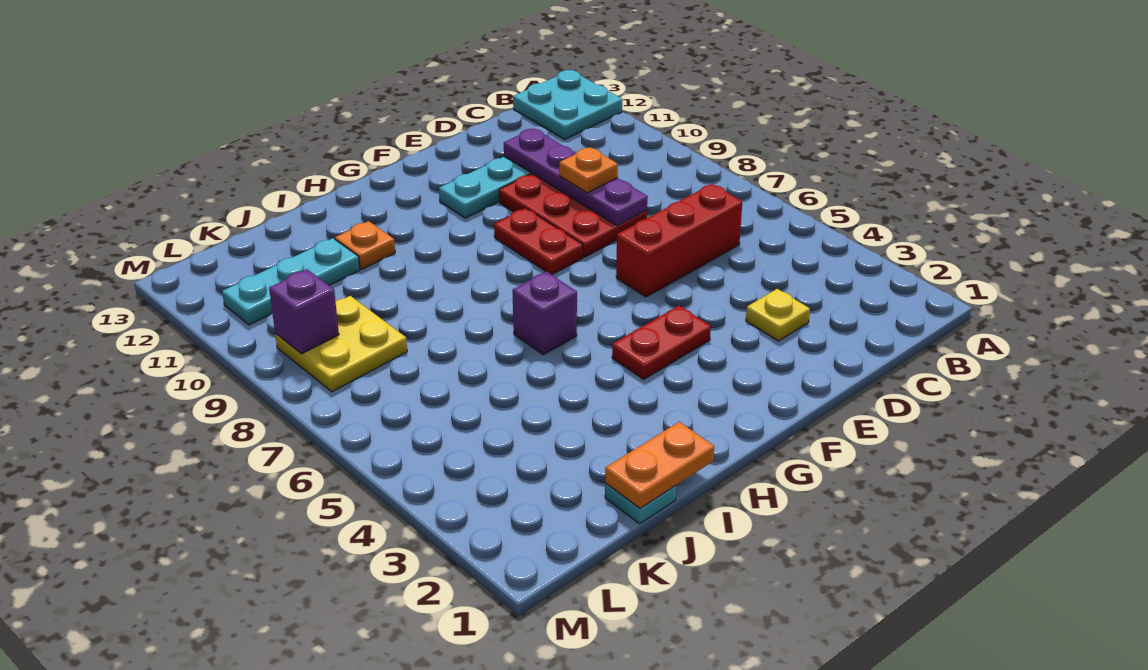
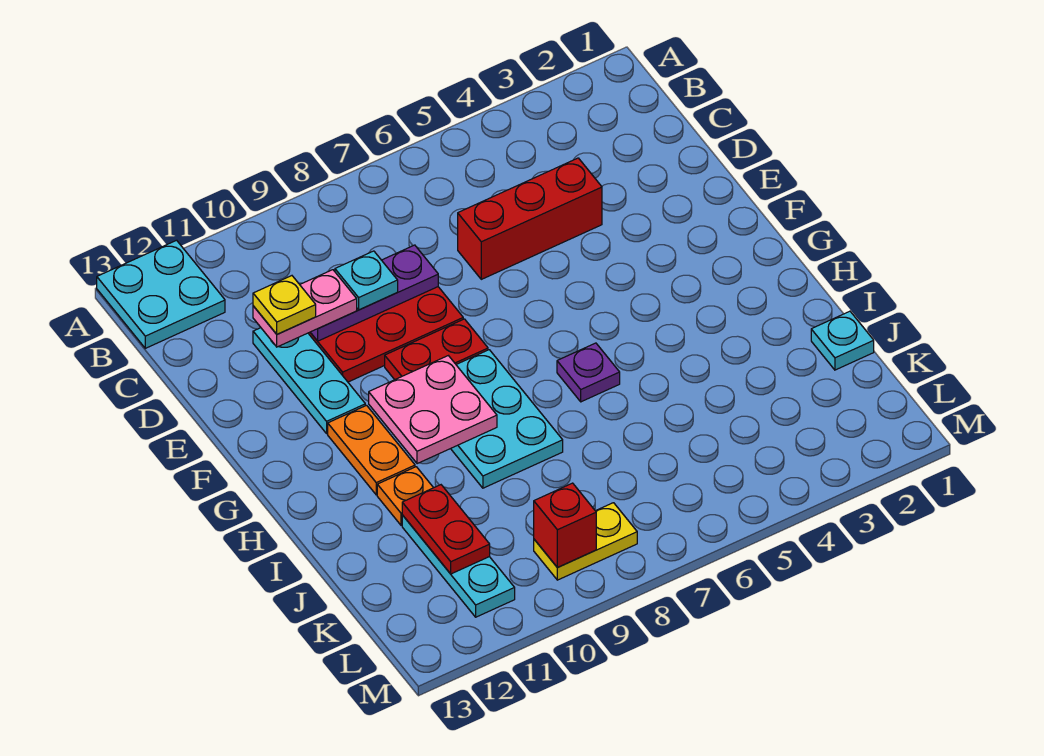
red brick C6:E6 level 1 -> red brick D4:D6 level 1
yellow plate D3 level 1 -> yellow plate D11 level 4
purple plate D8:D11 level 2 -> purple plate D8:D10 level 2
orange plate D9 level 3 -> cyan plate D9 level 3
none -> pink plate D10:D11 level 3
red plate F4:G4 level 1 -> red plate J11:K11 level 2
none -> cyan plate G8:I9 level 1
none -> pink plate G9:H10 level 2
purple brick H6 level 1 -> purple plate H6 level 1
orange plate I1:J1 level 2 -> orange plate G11:H11 level 1
yellow plate K8:L9 level 1 -> yellow plate L8:L9 level 1
purple brick L9 level 2 -> red brick L9 level 2

